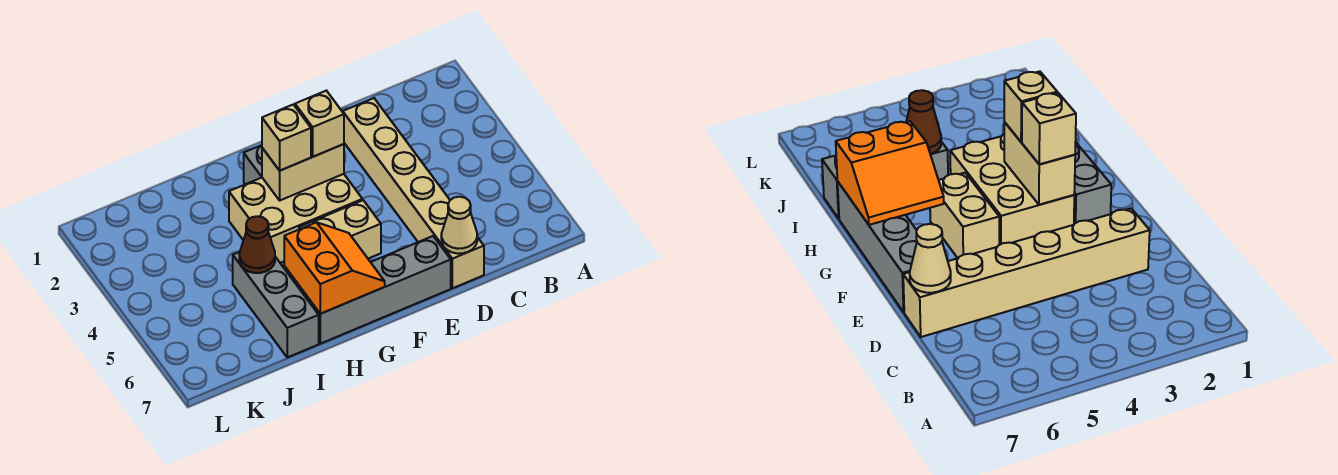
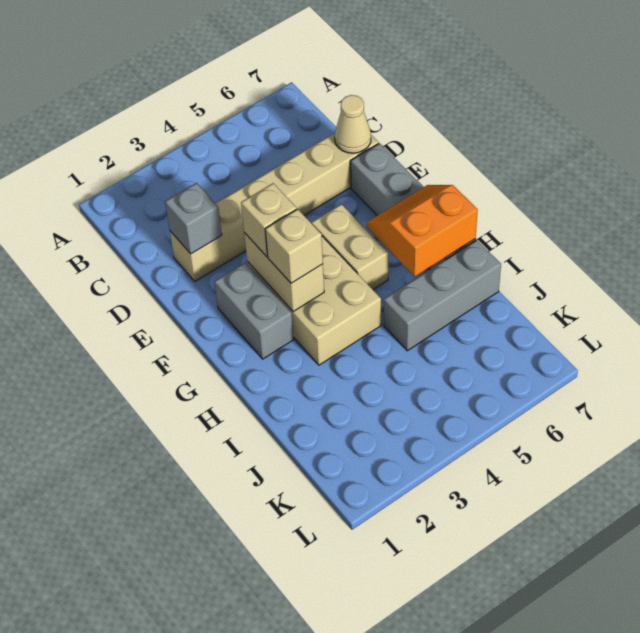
none -> grey brick D2 level 2
brown cone I5 level 2 -> none

